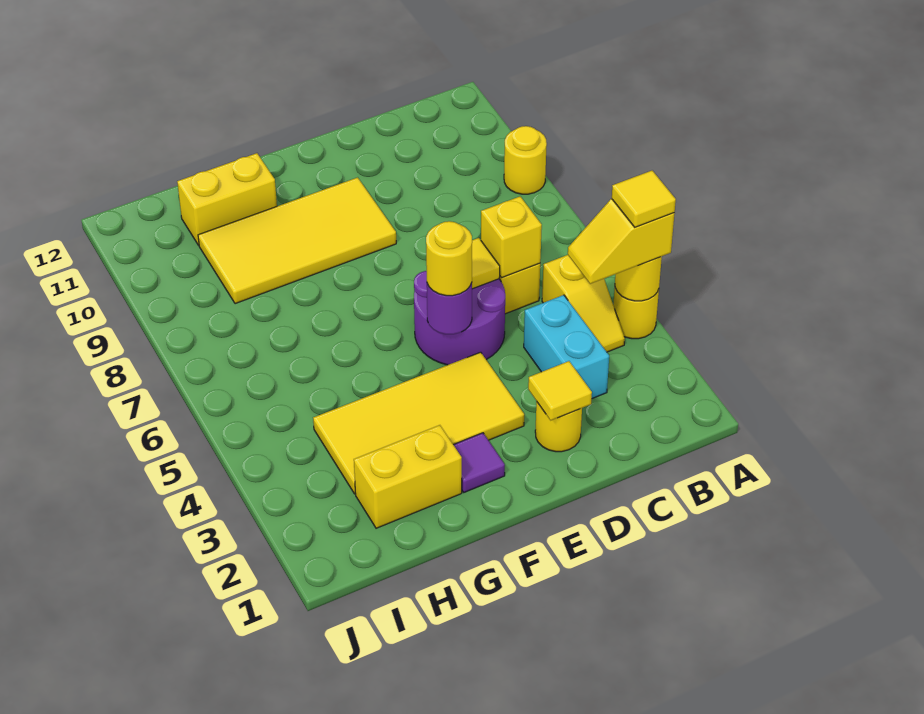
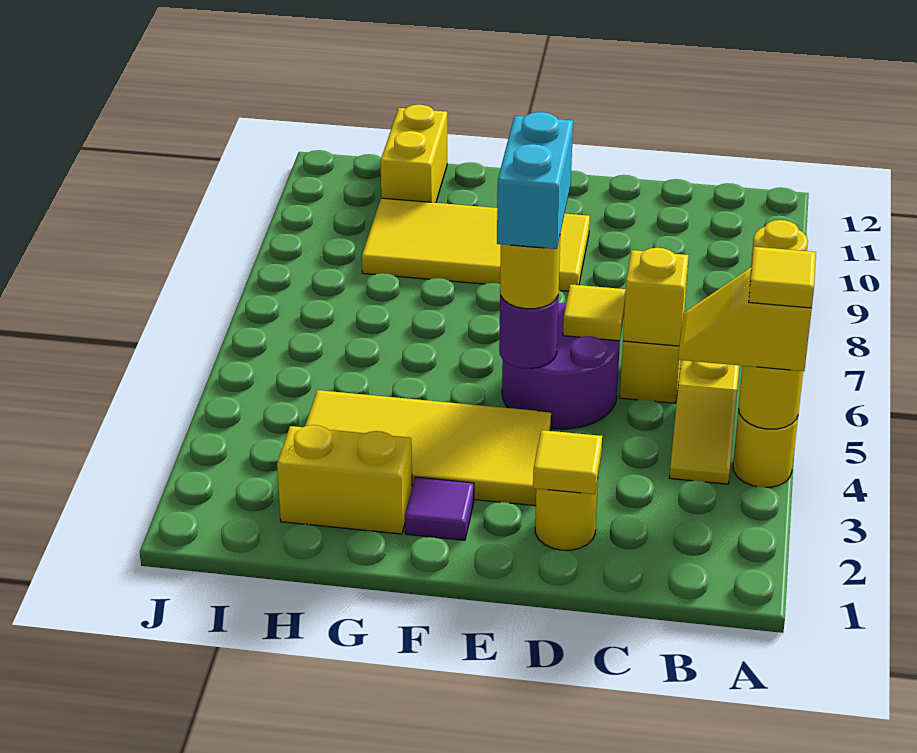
cyan brick C3:C4 level 1 -> cyan brick E5:E6 level 4
yellow brick G11:H11 level 1 -> yellow brick H11:H12 level 1

